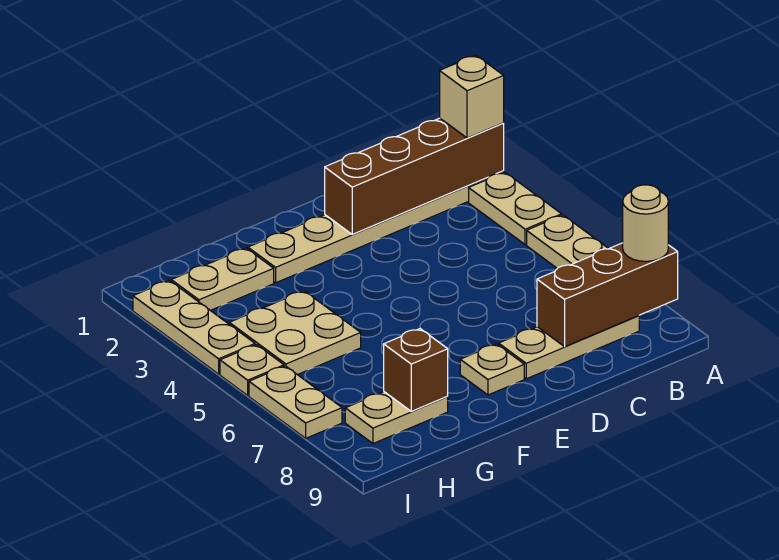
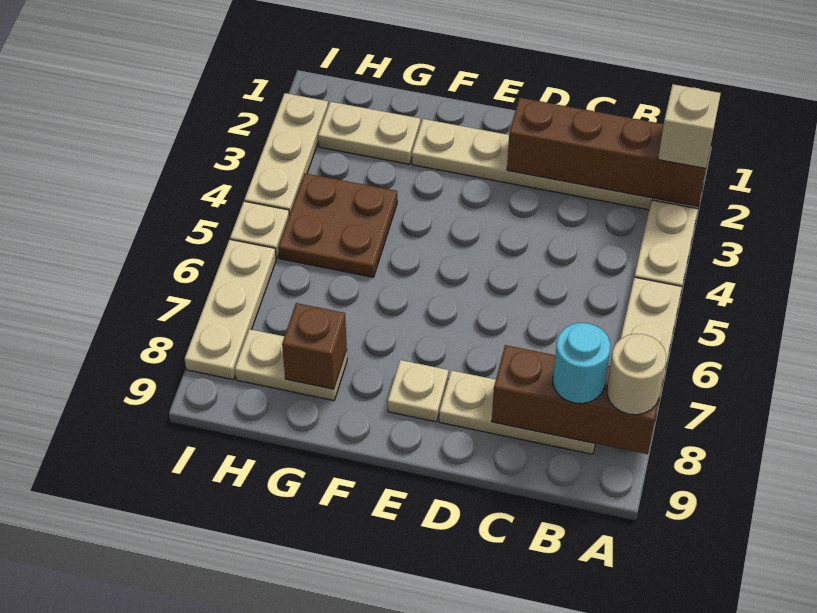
none -> cyan round brick B8 level 3
tan plate G4:H5 level 1 -> brown plate G4:H5 level 1
tan plate I6:I7 level 1 -> tan plate I6:I8 level 1

